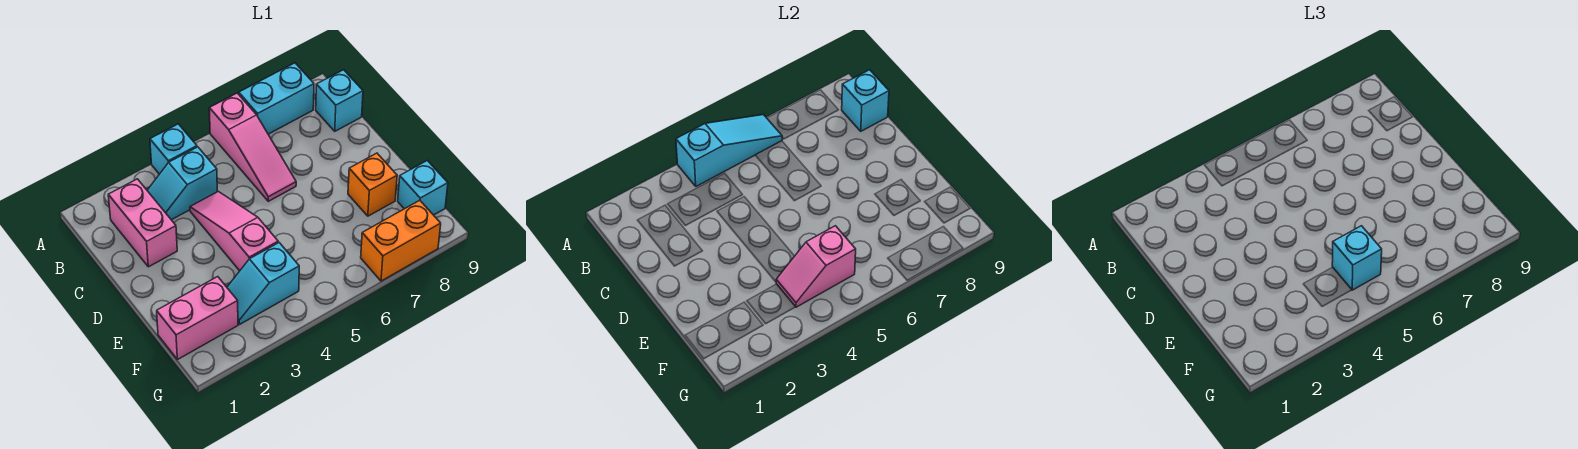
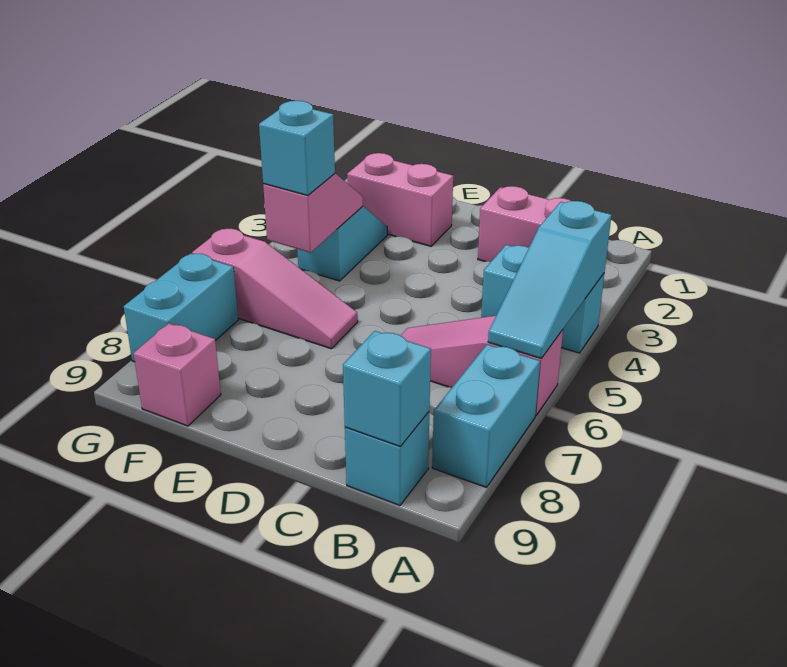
pink slope C4:E4 level 1 top E -> pink slope E6:G6 level 1 top G
orange brick E8 level 1 -> none
pink brick F1:F2 level 1 -> pink brick E2:F2 level 1
cyan brick F9 level 1 -> pink brick F9 level 1
orange brick G7:G8 level 1 -> cyan brick G7:G8 level 1

